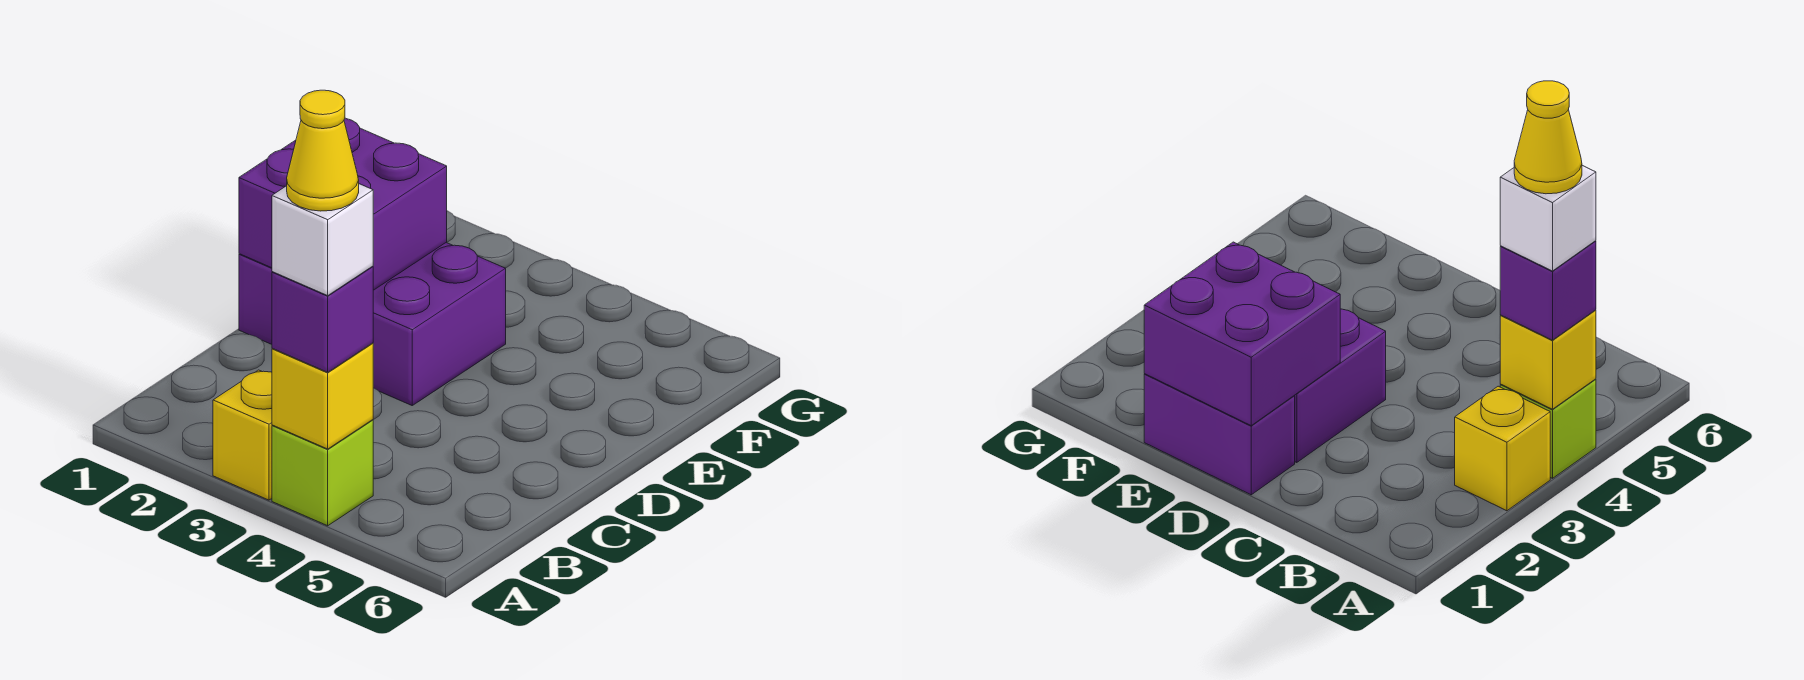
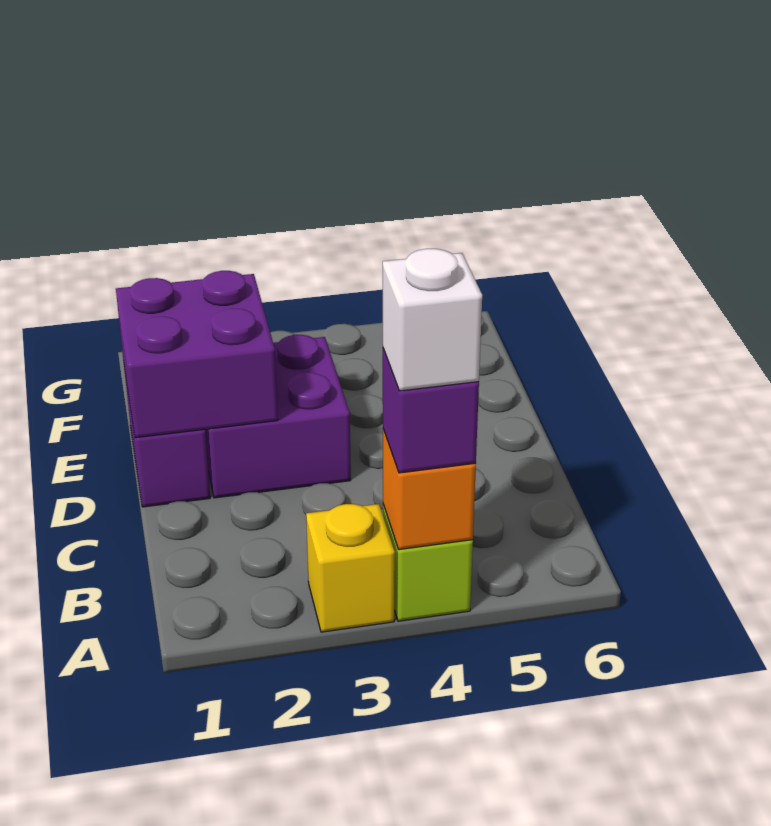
yellow brick A4 level 2 -> orange brick A4 level 2
yellow cone A4 level 5 -> none

